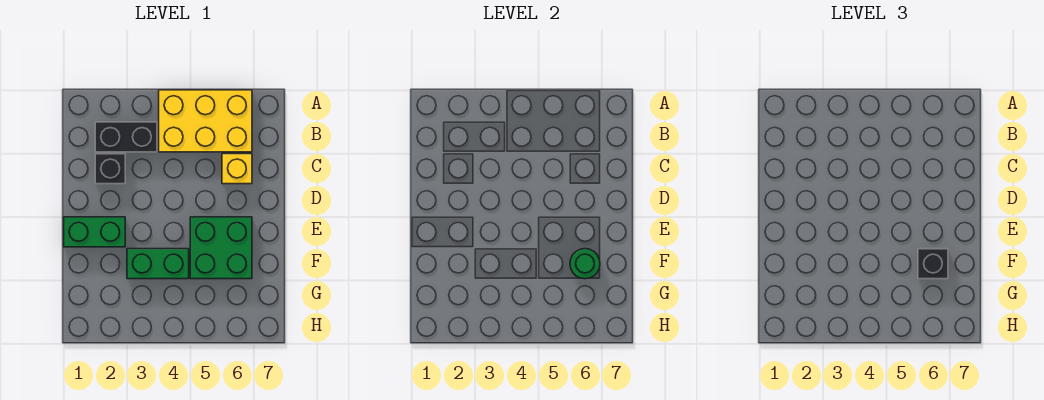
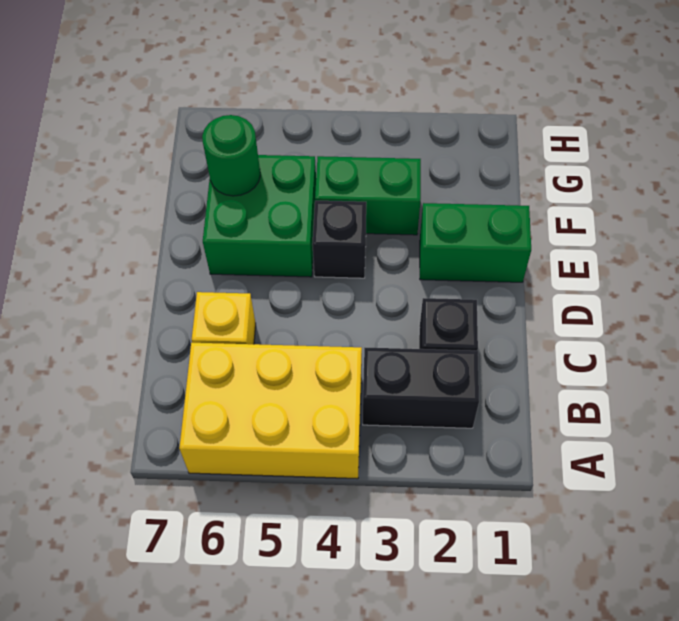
black brick F6 level 3 -> black brick E4 level 1

